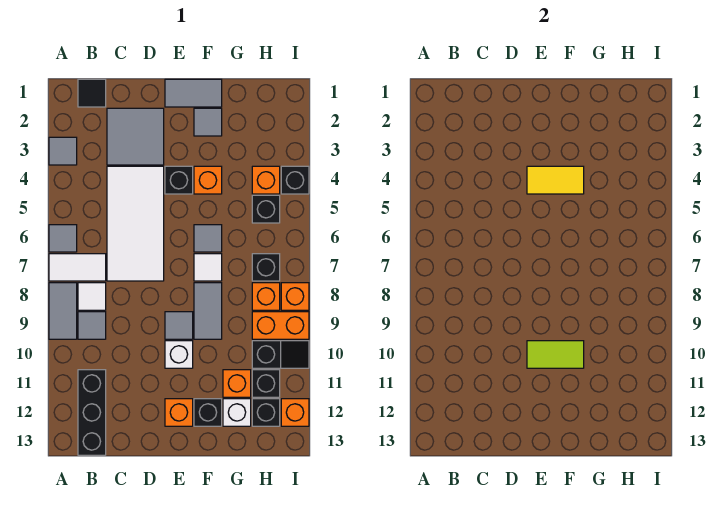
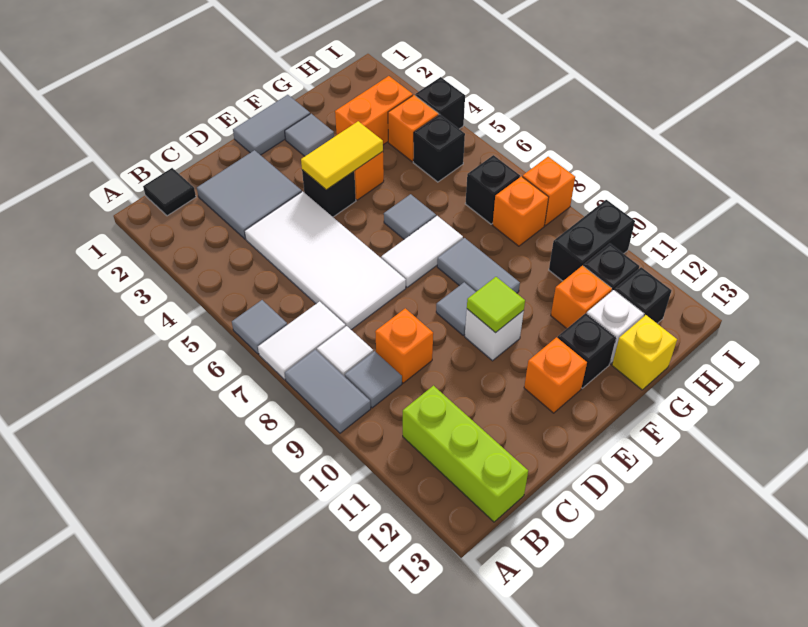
grey tile A3 level 1 -> none
black brick B11:B13 level 1 -> lime brick B11:B13 level 1
lime tile E10:F10 level 2 -> lime tile E10 level 2
white tile F7 level 1 -> white tile E7:F7 level 1
none -> yellow brick G13 level 1
orange brick H9:I9 level 1 -> orange brick G3:H3 level 1
black slope H10:I10 level 1 top H -> black brick H10:I10 level 1
orange brick I12 level 1 -> orange brick C9 level 1

